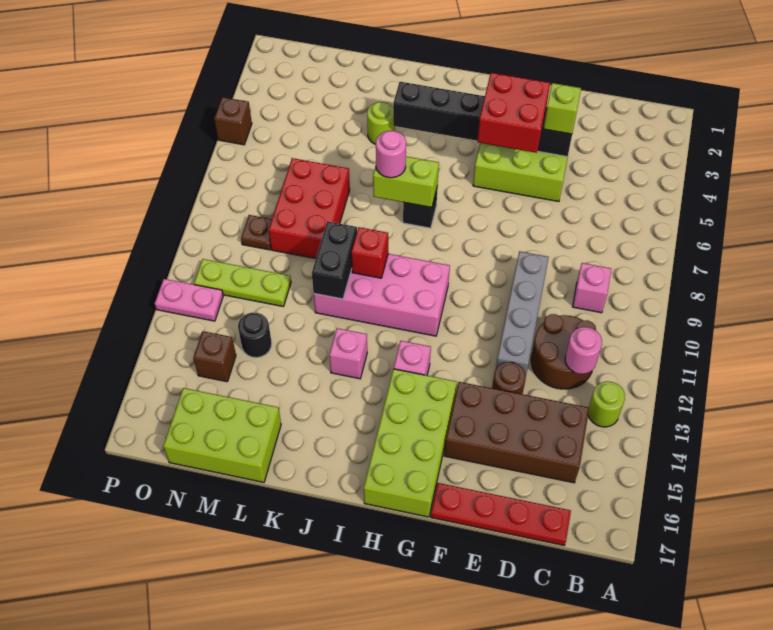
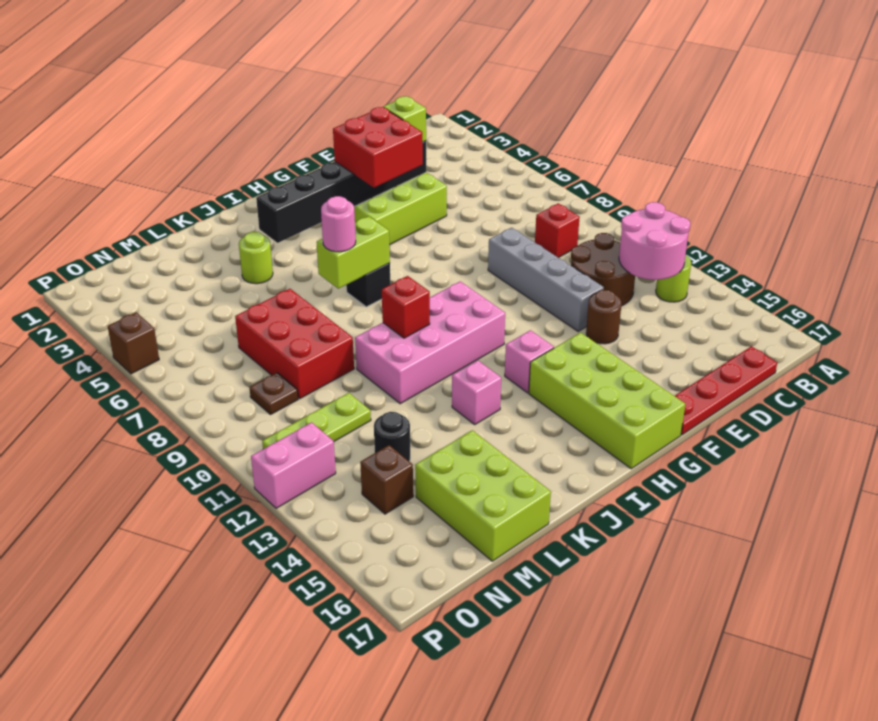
pink brick C9 level 1 -> red brick C9 level 1
pink round brick C12 level 2 -> pink round brick B12:C13 level 2
brown brick C14:F15 level 1 -> none
black brick K10:K11 level 2 -> none
lime brick L16:N17 level 1 -> lime brick L15:M17 level 1
pink plate O12:P12 level 1 -> pink brick O12:P12 level 1

